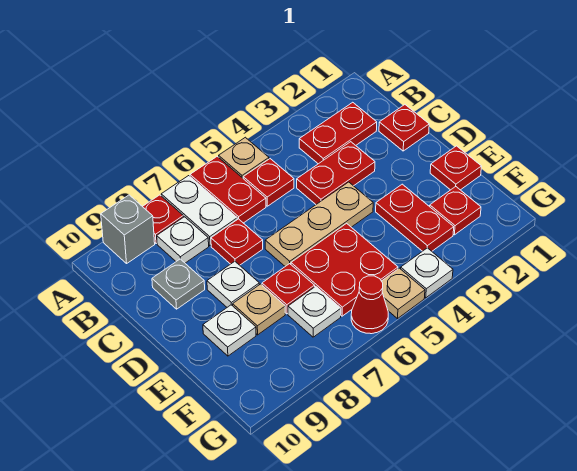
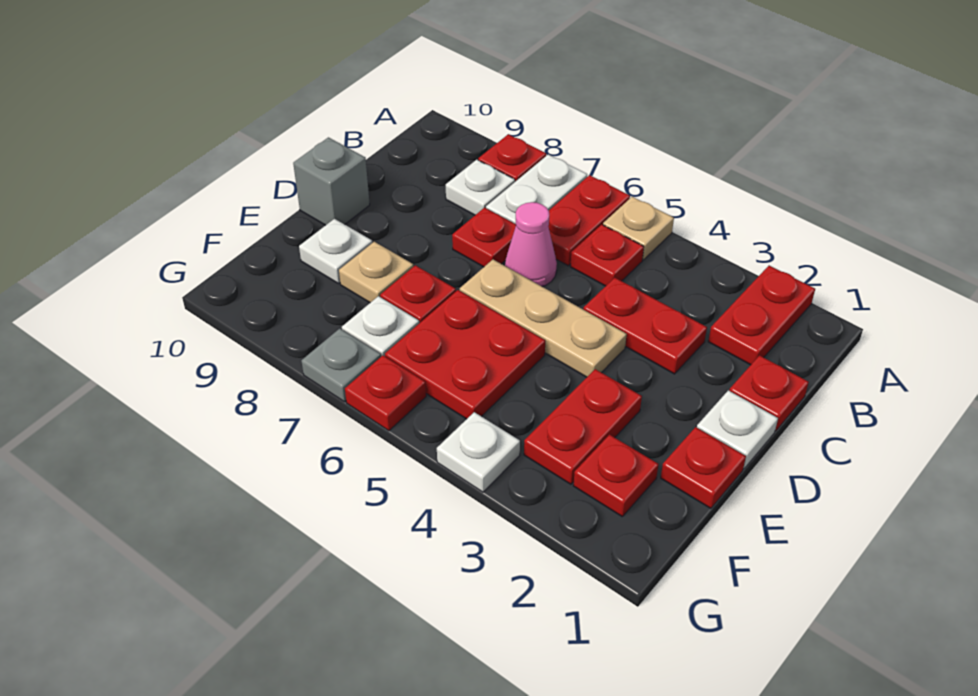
grey brick A9 level 1 -> grey brick D10 level 1
red plate B2:B3 level 1 -> red plate A2:B2 level 1
none -> pink cone C6 level 1
grey plate C9 level 1 -> grey plate G7 level 1
white plate D8 level 1 -> white plate D1 level 1
tan plate G5 level 1 -> none
red cone G6 level 1 -> red plate G6 level 1

